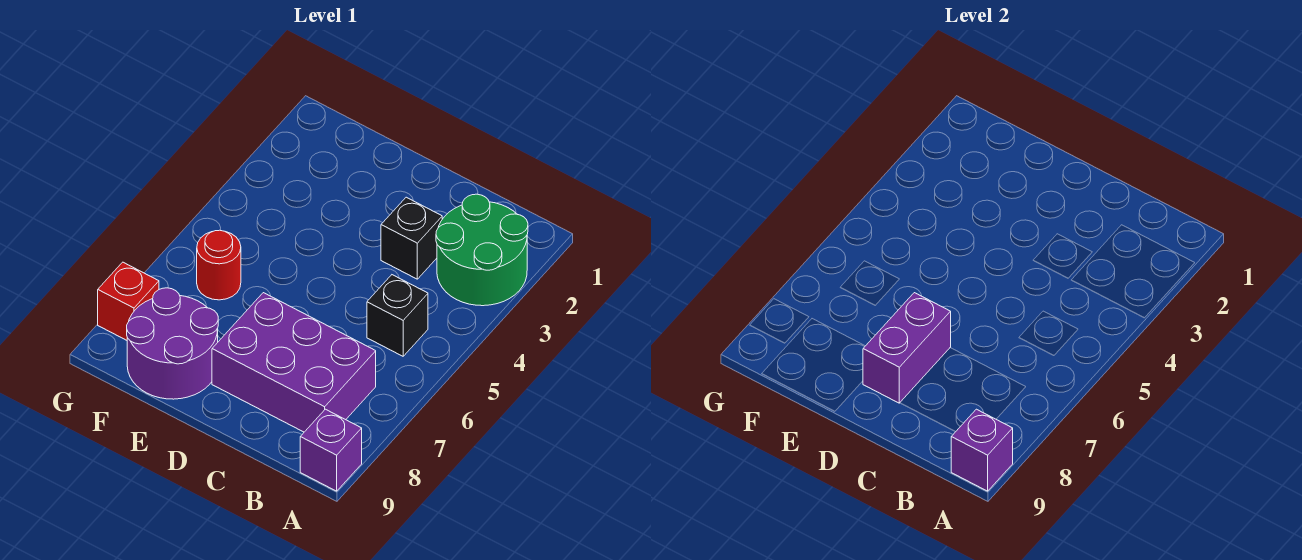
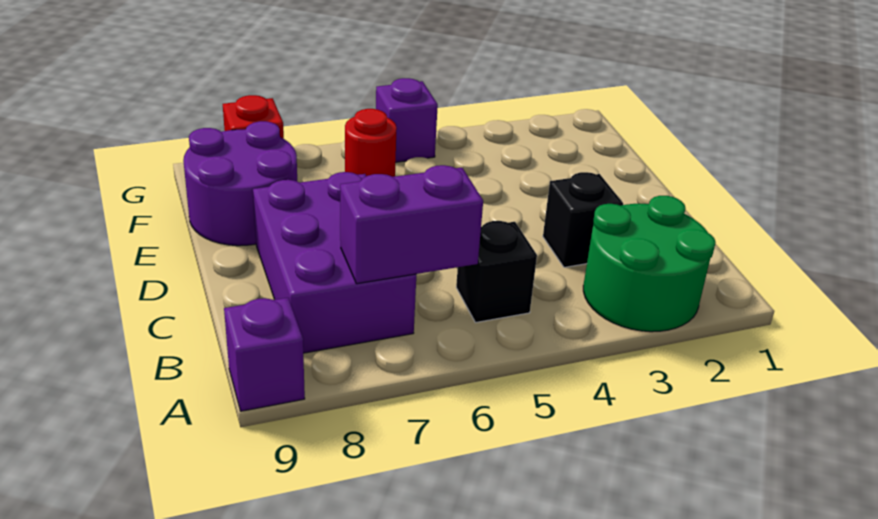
purple brick A9 level 2 -> purple brick G5 level 1
purple brick D7:D8 level 2 -> purple brick B6:B7 level 2

